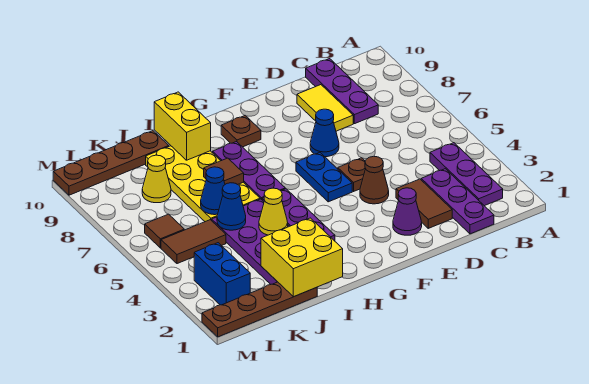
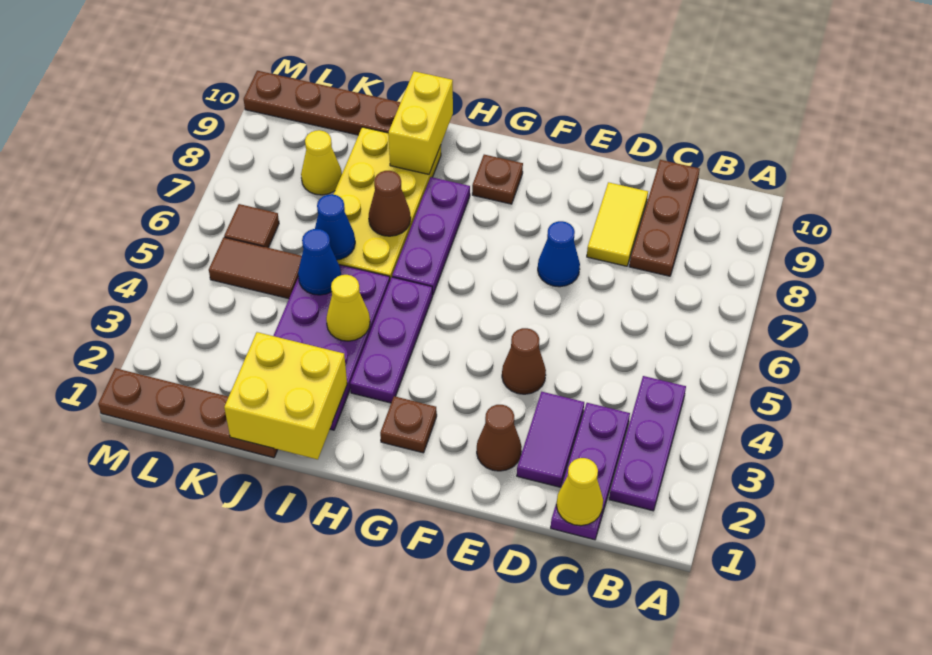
none -> yellow cone C1 level 2
purple plate C8:C10 level 1 -> brown plate C8:C10 level 1
brown tile D2:D3 level 1 -> purple tile D2:D3 level 1
purple cone E2 level 1 -> brown cone E2 level 1
brown plate E5 level 1 -> brown plate G2 level 1
blue plate F5:F6 level 1 -> none
brown tile I7 level 2 -> brown cone I7 level 2
blue brick L2:L3 level 1 -> none

